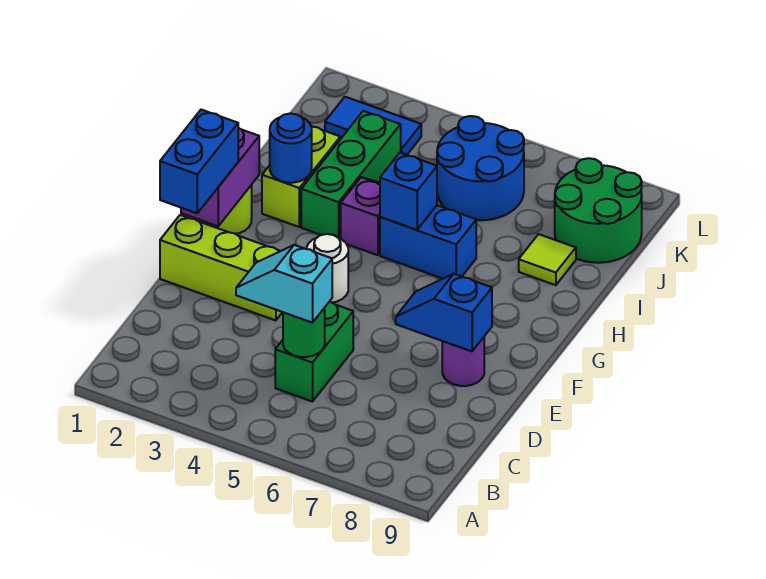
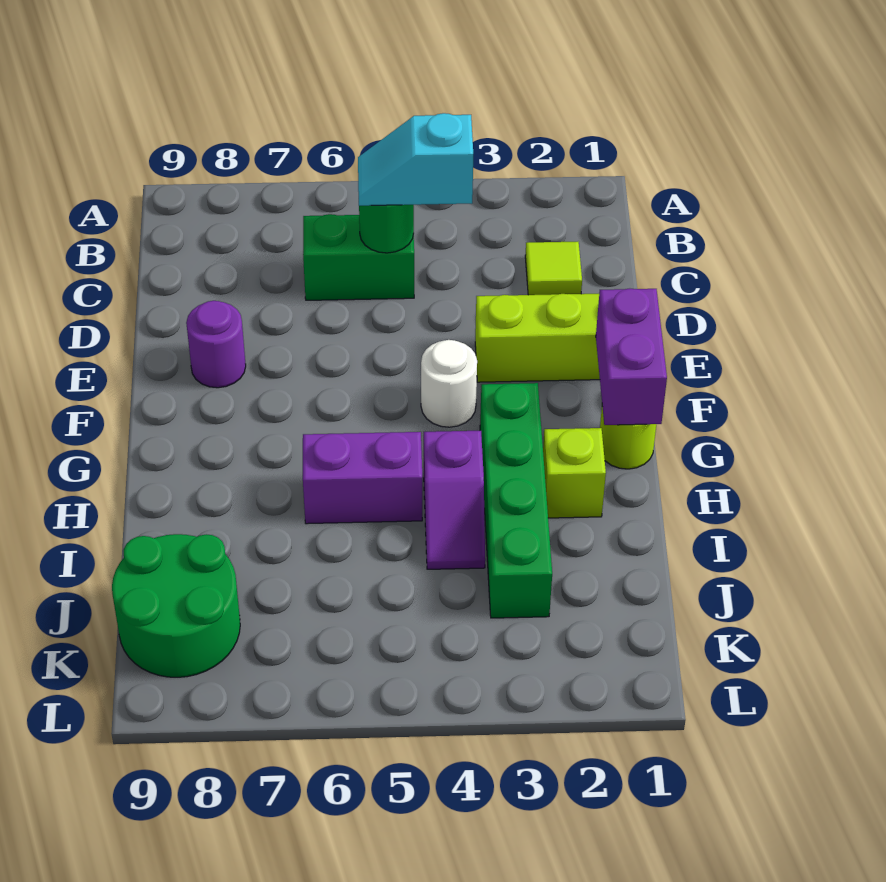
cyan slope C4:C5 level 3 top 5 -> cyan slope C4:C5 level 3 top 4
green brick C5:D5 level 1 -> green brick C5:C6 level 1
blue brick E1:F1 level 3 -> none
blue slope E7:E8 level 2 top 8 -> none
lime brick H2:I2 level 1 -> lime brick H2 level 1
blue round brick H2 level 2 -> none
green brick H3:J3 level 1 -> green brick G3:J3 level 1
blue brick H5:H6 level 1 -> purple brick H5:H6 level 1
blue brick H5 level 2 -> none
lime tile I8 level 1 -> lime tile C2 level 1
blue round brick J5:K6 level 1 -> none
blue tile K2:K3 level 1 -> none

